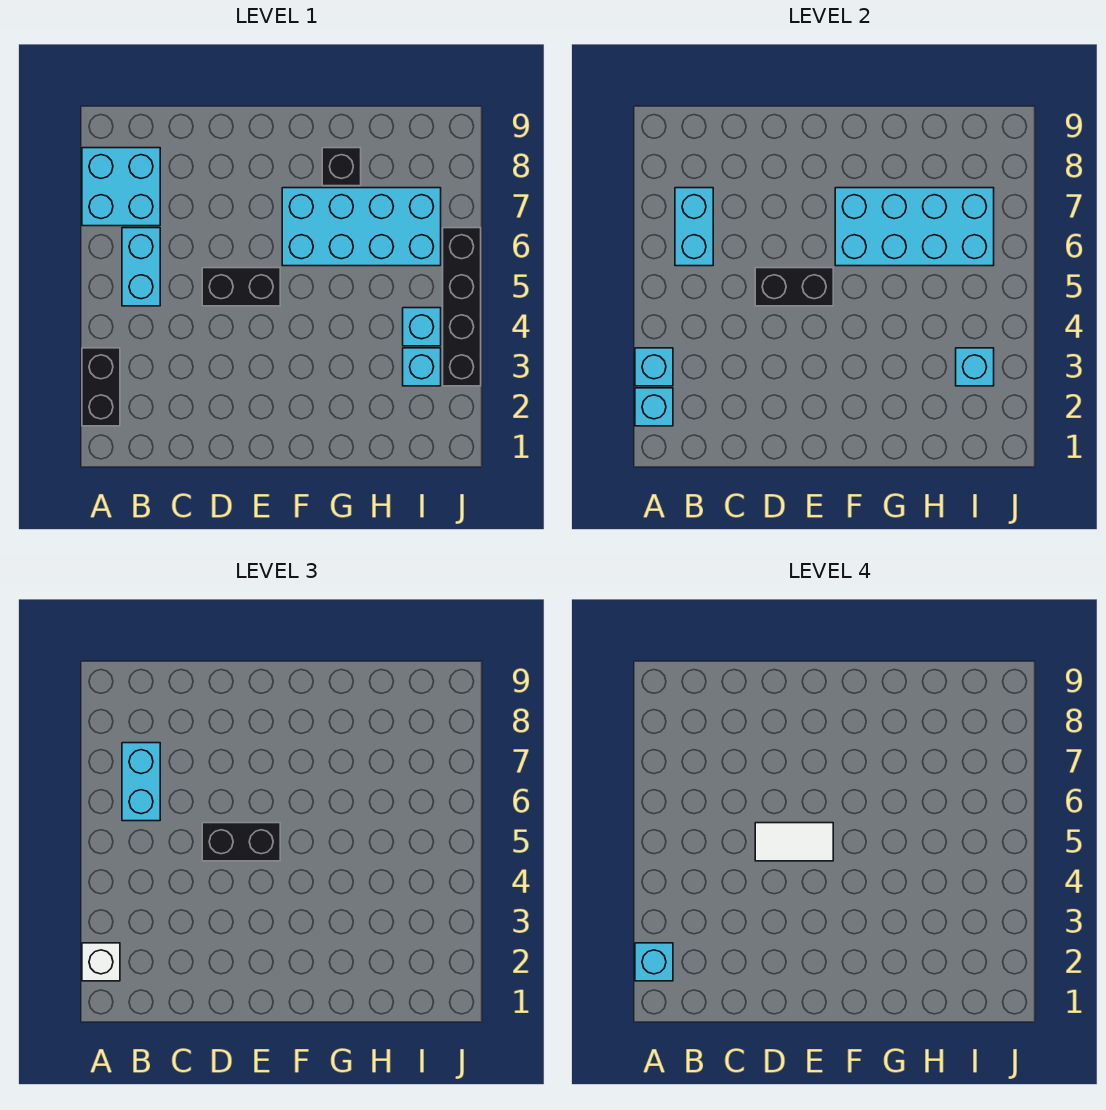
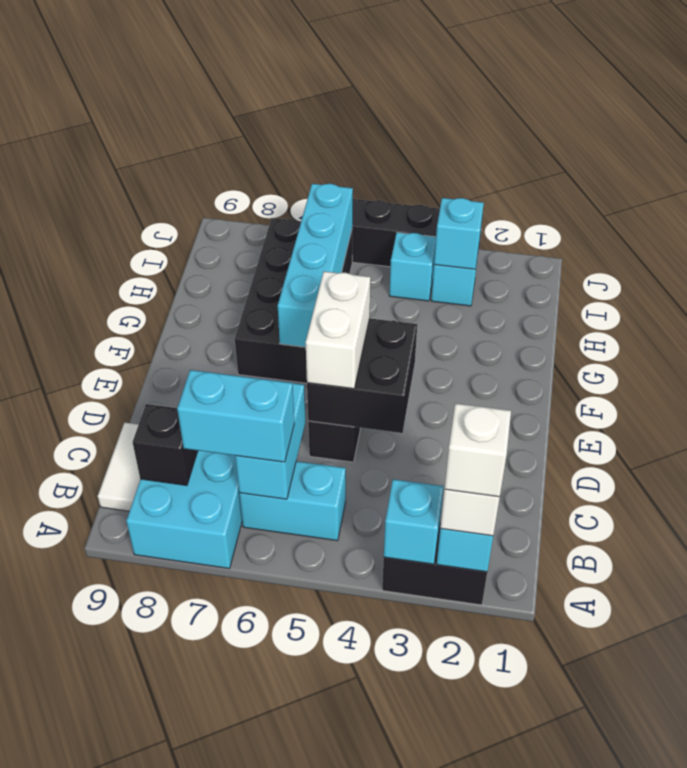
cyan brick A2 level 4 -> white brick A2 level 4
cyan brick B6:B7 level 2 -> cyan brick B6:C6 level 2
black brick D5:E5 level 2 -> black brick D4:E5 level 2
black brick D5:E5 level 3 -> white brick D5:E5 level 3
white tile D5:E5 level 4 -> white tile B9:C9 level 1
cyan brick F6:I7 level 1 -> black brick F6:I7 level 1
cyan brick F6:I7 level 2 -> cyan brick F6:I6 level 2
black brick G8 level 1 -> black brick B8 level 2

